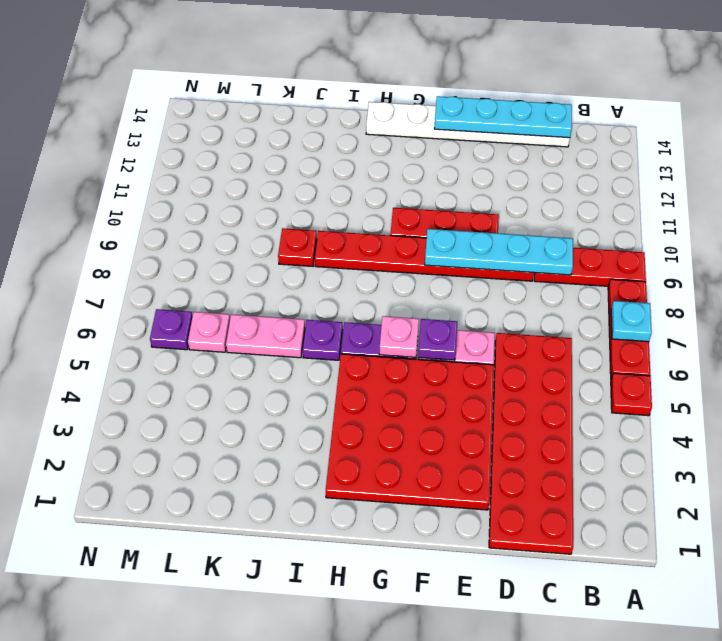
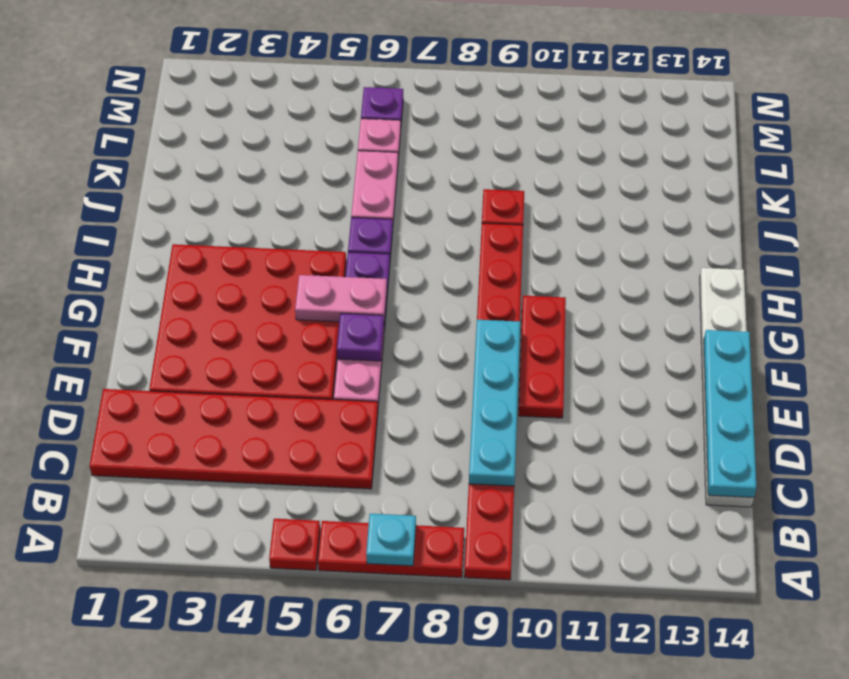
pink plate G6 level 2 -> pink plate G5:G6 level 2

